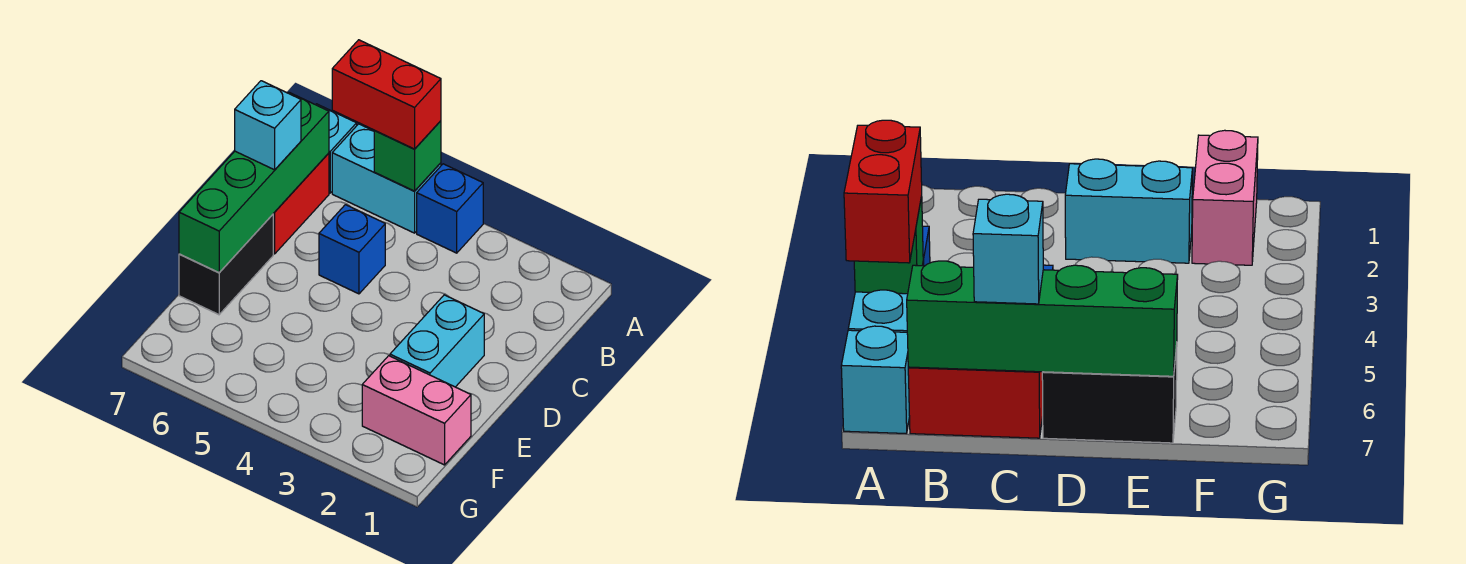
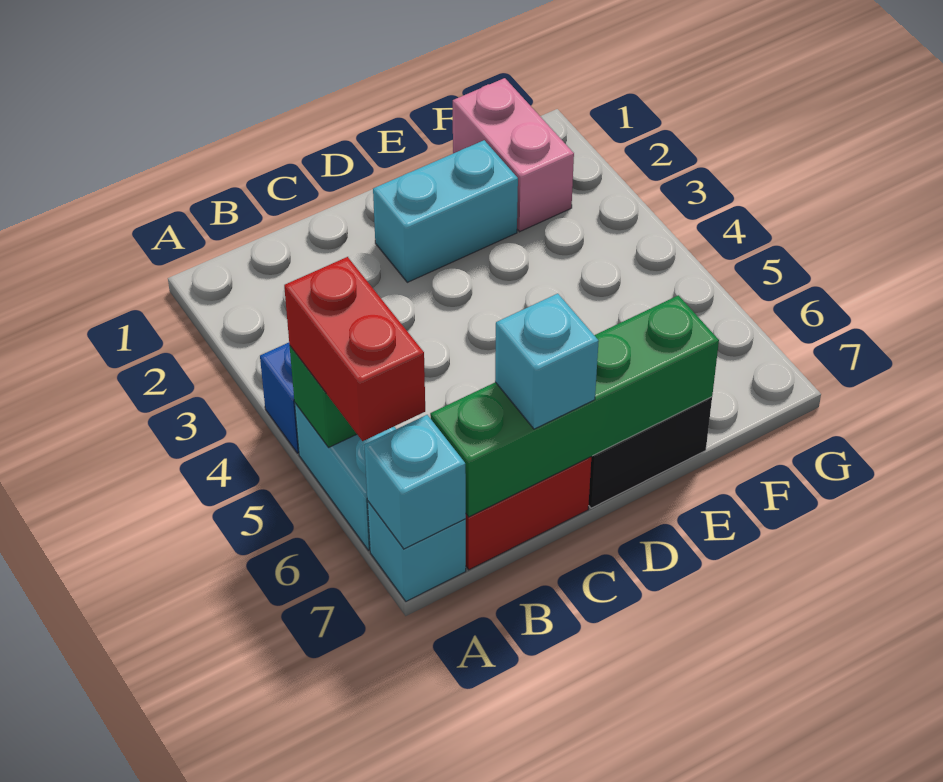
none -> cyan brick A7 level 2
blue brick C5 level 1 -> none

